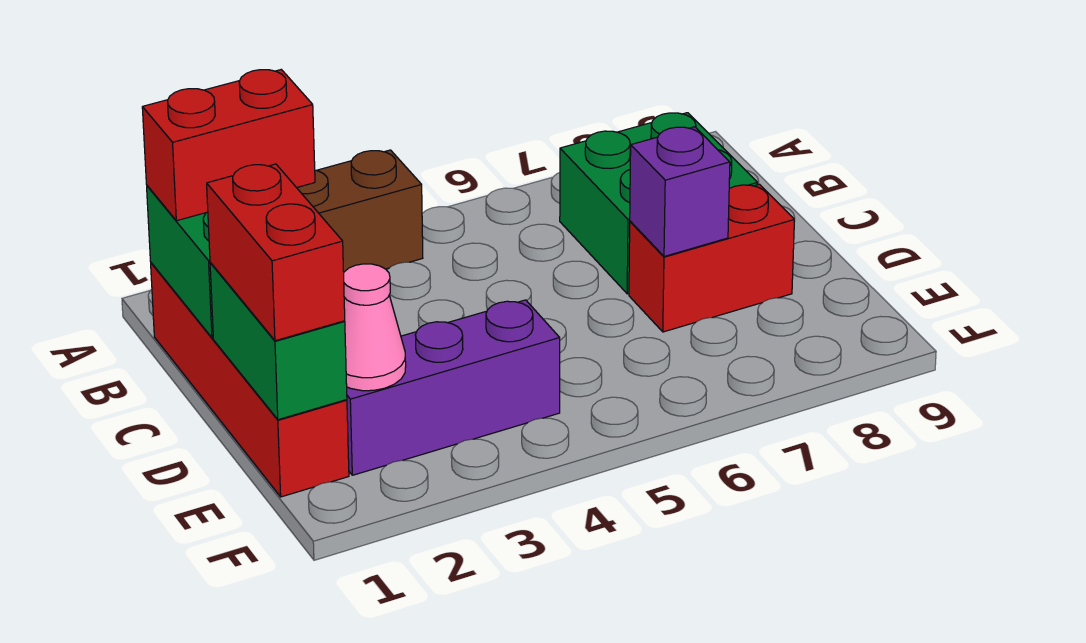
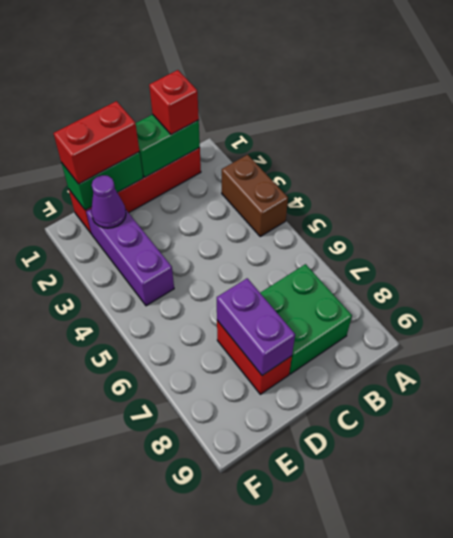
red brick B1:B2 level 3 -> red brick B1 level 3
purple brick D7 level 2 -> purple brick D7:D8 level 2
pink cone E2 level 2 -> purple cone E2 level 2

